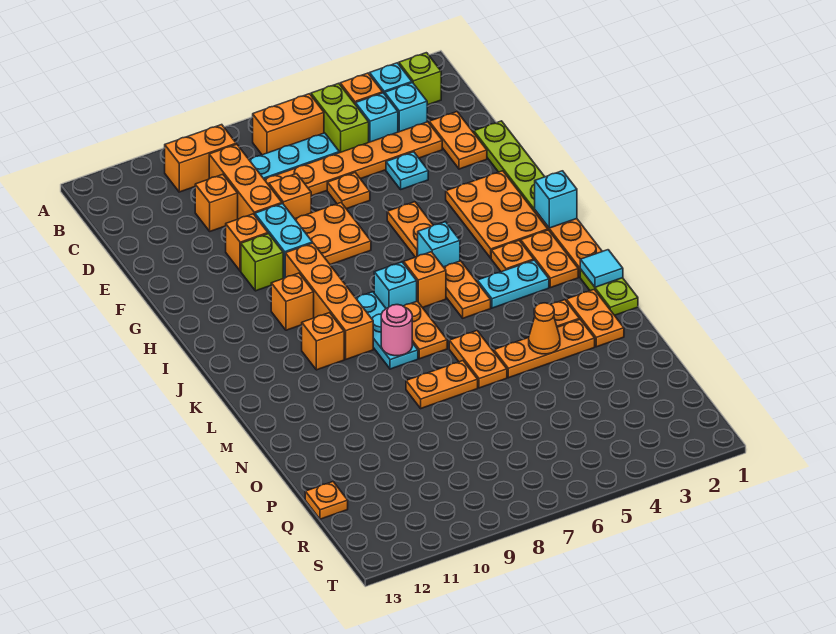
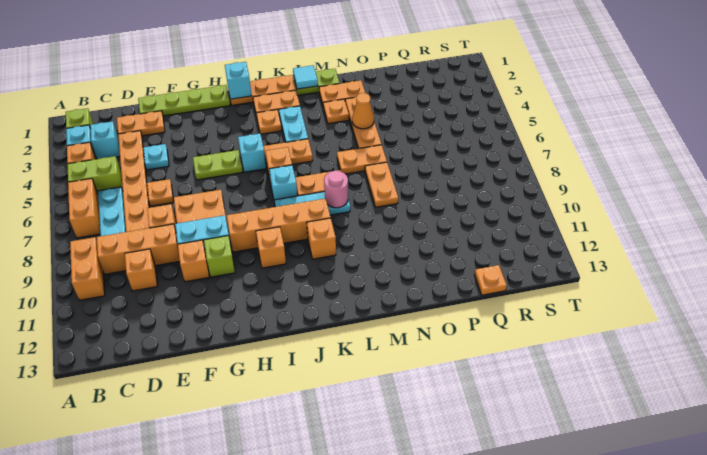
cyan brick C4 level 1 -> none
orange plate G2:I3 level 1 -> none
orange plate G5:H5 level 1 -> lime plate G5:H5 level 1

